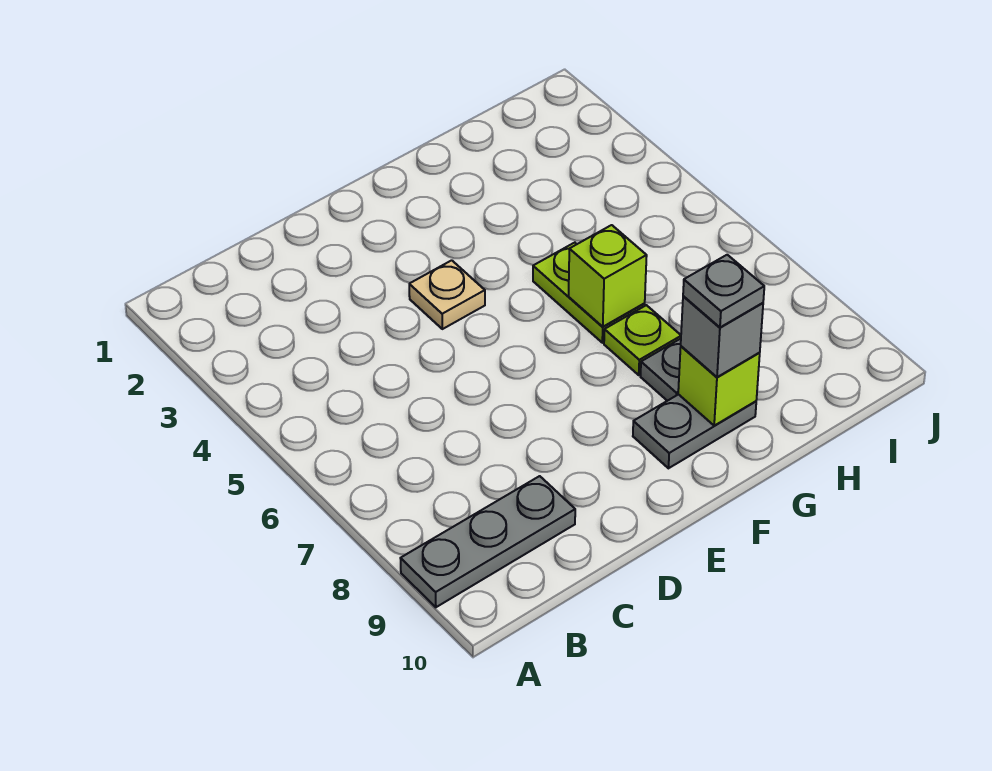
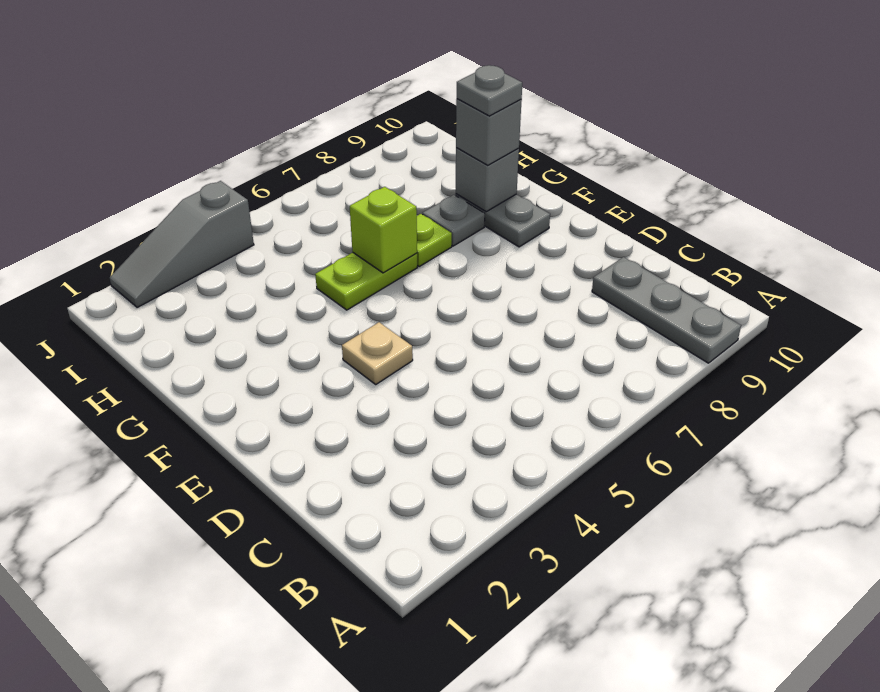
lime brick G9 level 2 -> grey brick G9 level 2
none -> grey slope J2:J4 level 1 top 4

